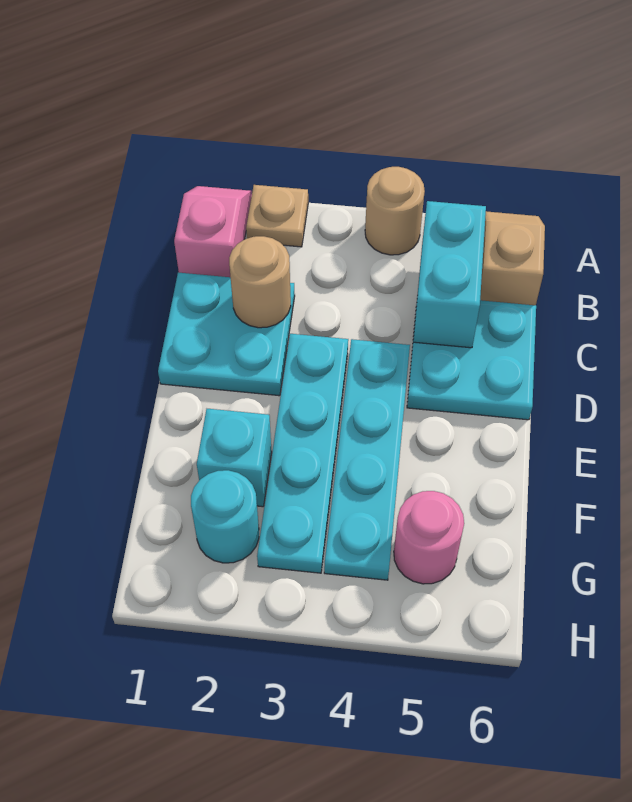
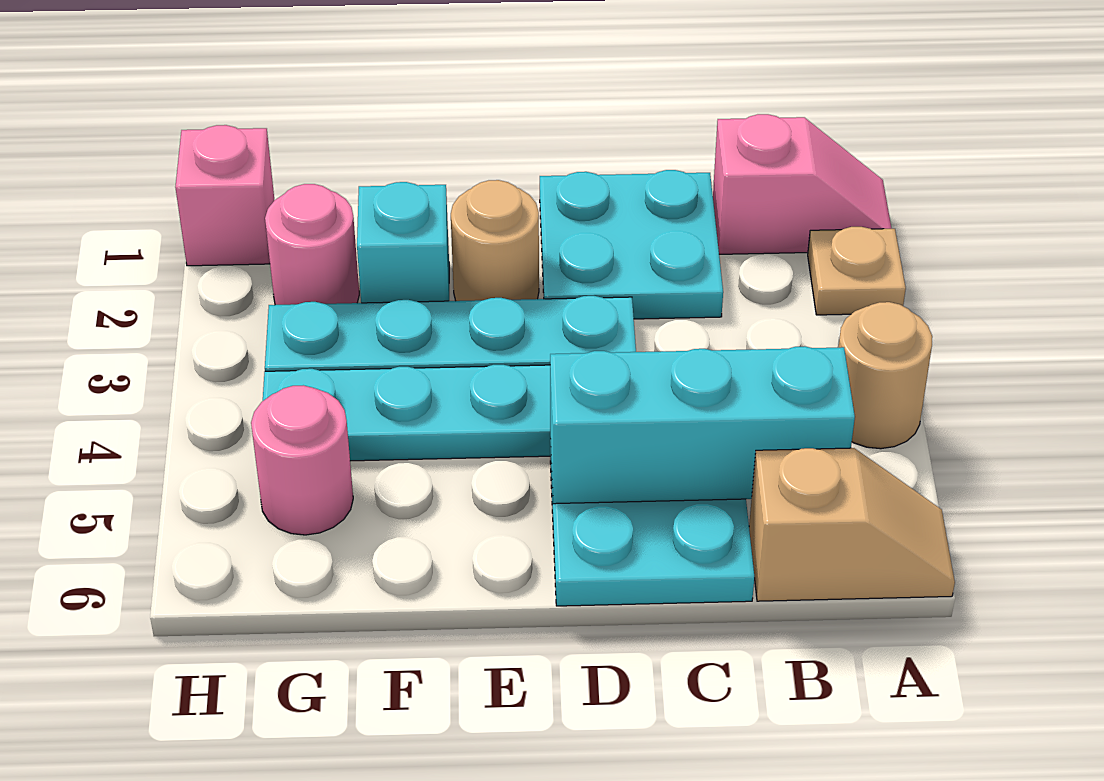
cyan brick B5:C5 level 2 -> cyan brick B5:D5 level 2
tan round brick C2 level 2 -> tan round brick E2 level 1
cyan round brick G2 level 1 -> pink round brick G2 level 1
none -> pink brick H1 level 1

